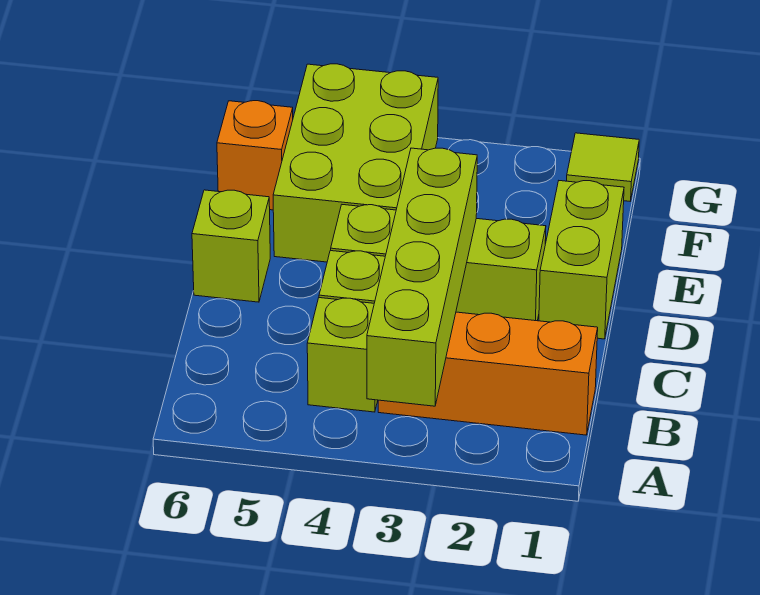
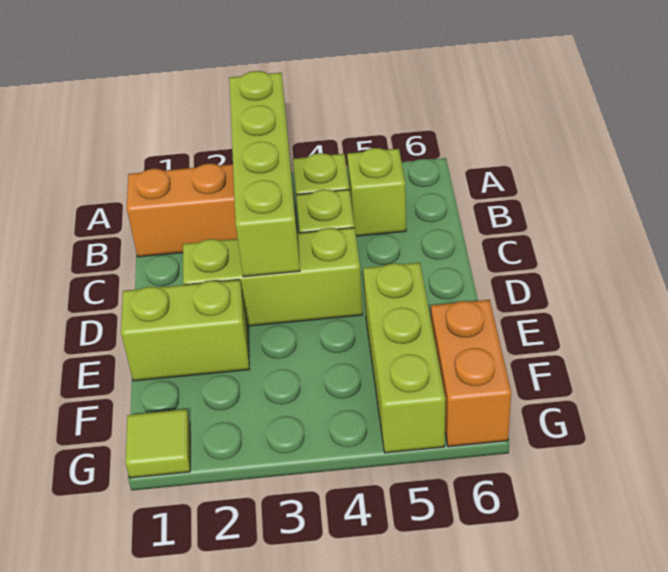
lime brick D1:E1 level 1 -> lime brick E1:E2 level 1
lime brick D6 level 1 -> lime brick B5 level 1
lime brick E4:G5 level 1 -> lime brick E5:G5 level 1
orange brick F6 level 1 -> orange brick F6:G6 level 1

